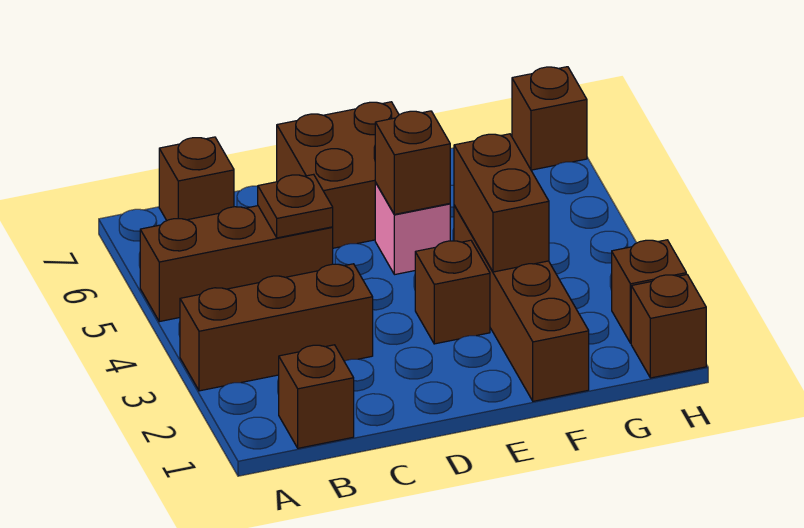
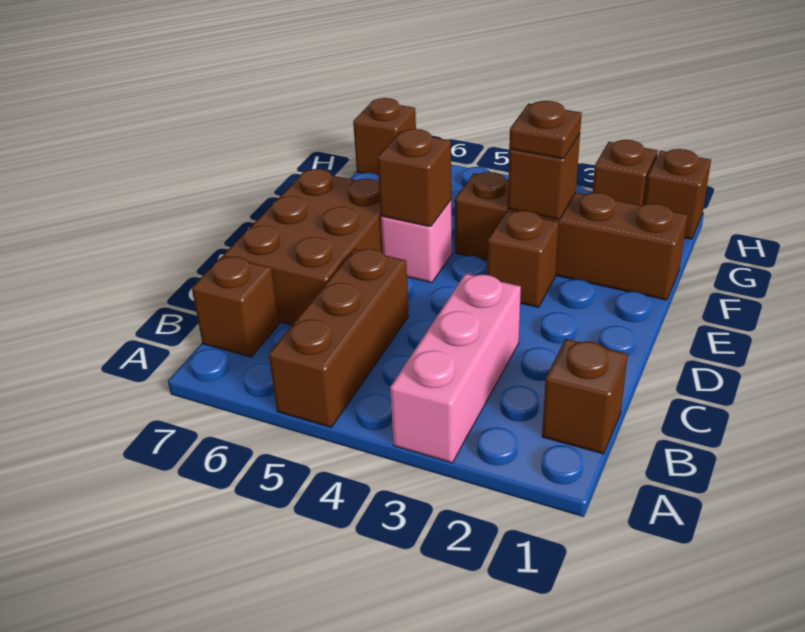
brown brick A3:C3 level 1 -> pink brick A3:C3 level 1
brown plate C5 level 2 -> brown plate F3 level 3
brown brick D6:E7 level 1 -> brown brick C6:E7 level 1
brown brick F3:F4 level 2 -> brown brick F3 level 2

